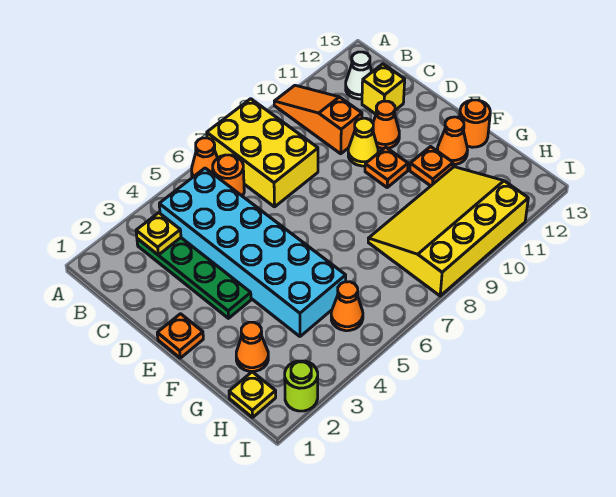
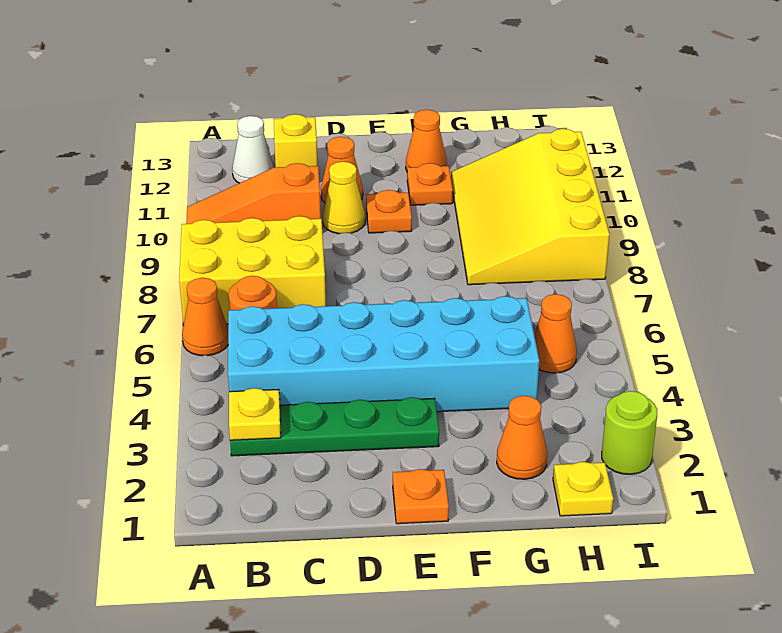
orange round brick F13 level 1 -> none

